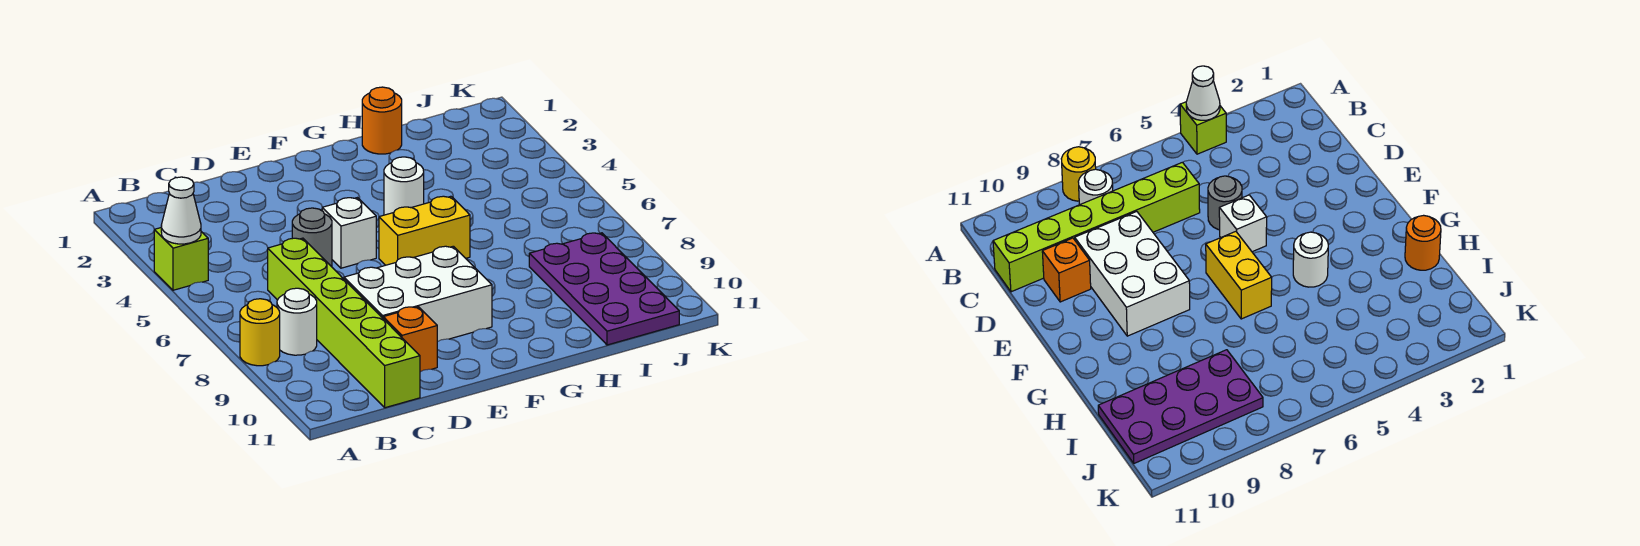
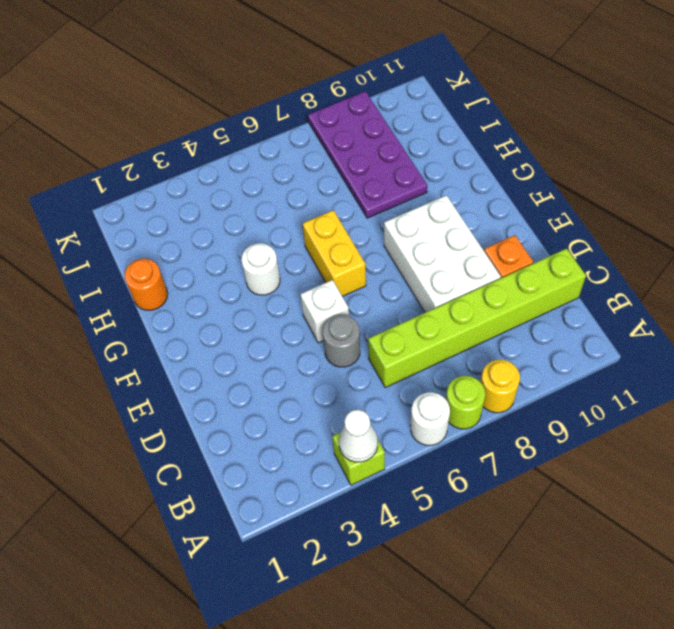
none -> lime round brick A7 level 1
white round brick B8 level 1 -> white round brick A6 level 1
purple plate I8:J11 level 1 -> purple plate H8:K9 level 1

